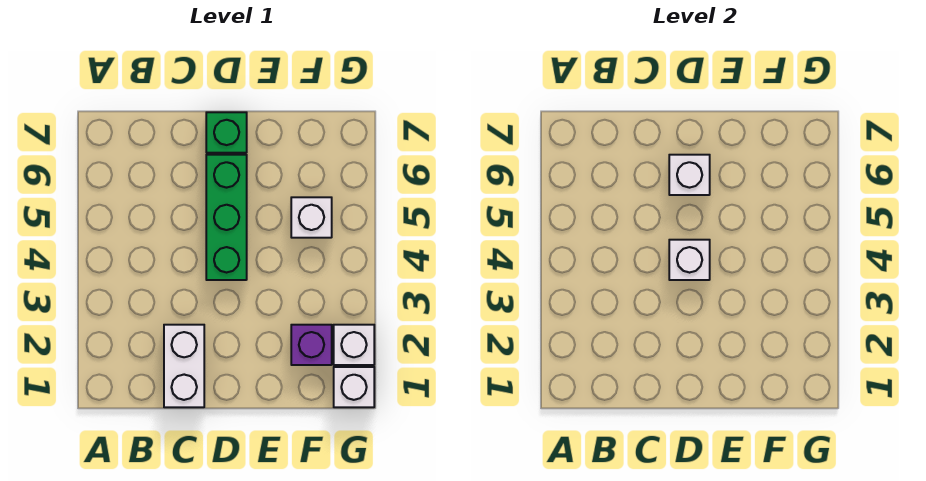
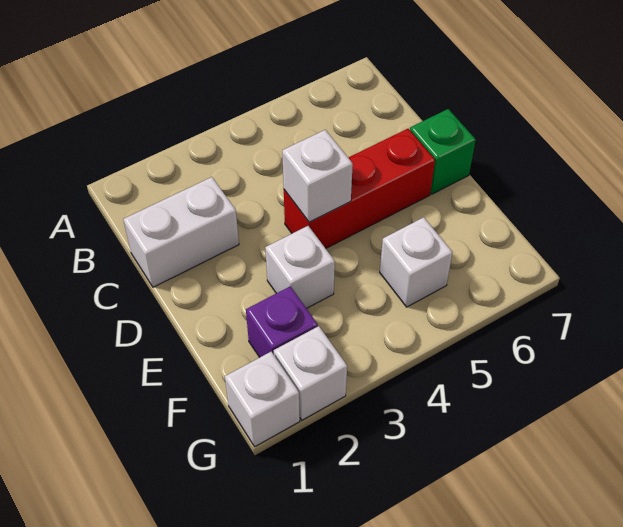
green brick D4:D6 level 1 -> red brick D4:D6 level 1
white brick D6 level 2 -> white brick E3 level 1

